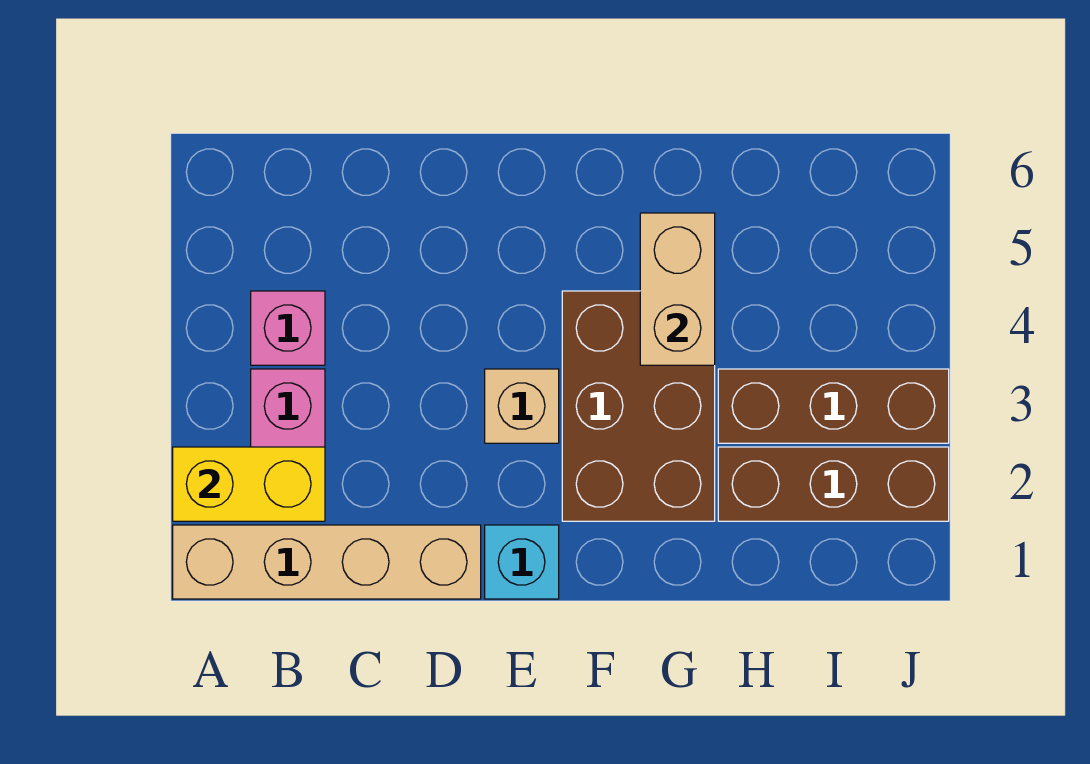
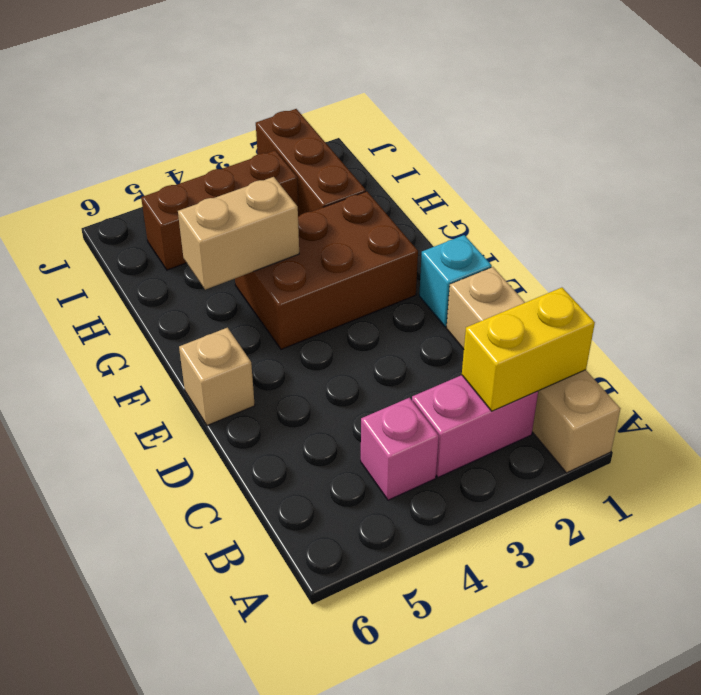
yellow brick A2:B2 level 2 -> yellow brick B1:B2 level 2
tan brick E3 level 1 -> tan brick E6 level 1
brown brick H3:J3 level 1 -> brown brick I3:I5 level 1

